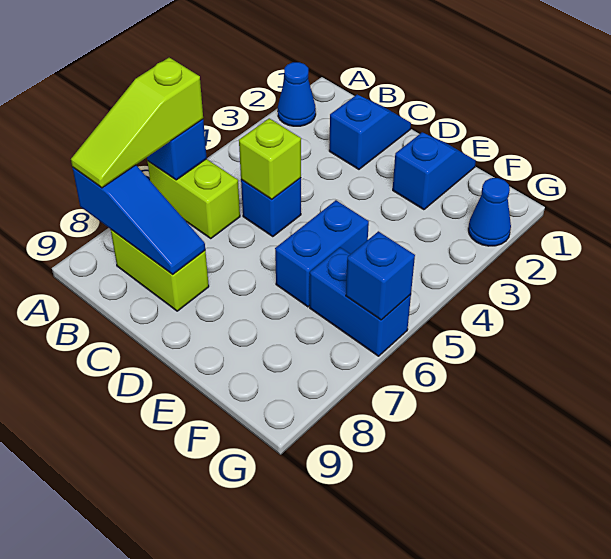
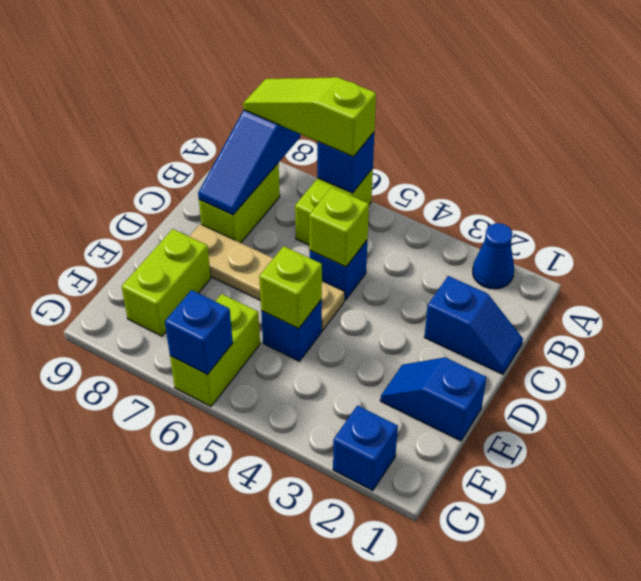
none -> tan plate D5:D8 level 1
blue slope E1:E2 level 1 top 2 -> blue slope E1:E2 level 1 top 1
blue brick E5:E6 level 1 -> blue brick E5 level 1
none -> lime brick E5 level 2
none -> lime brick E8:F8 level 1
blue brick F6:G6 level 1 -> lime brick F6:G6 level 1
blue cone G2 level 1 -> blue brick G2 level 1

